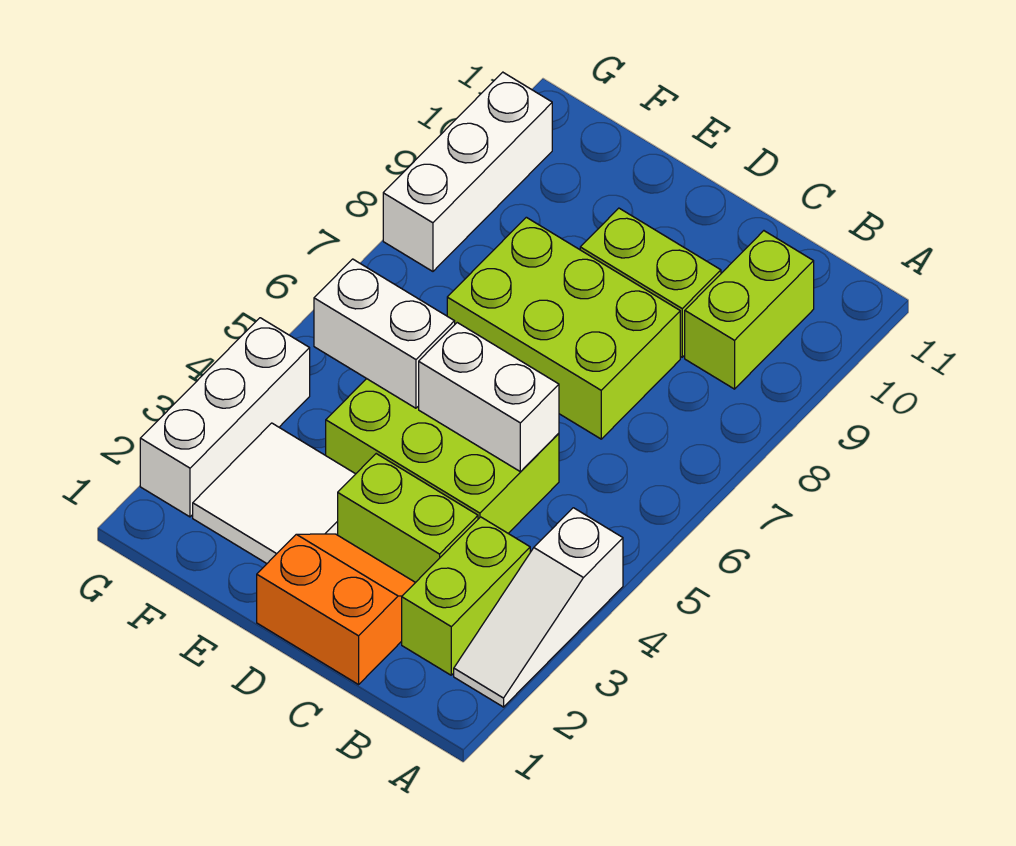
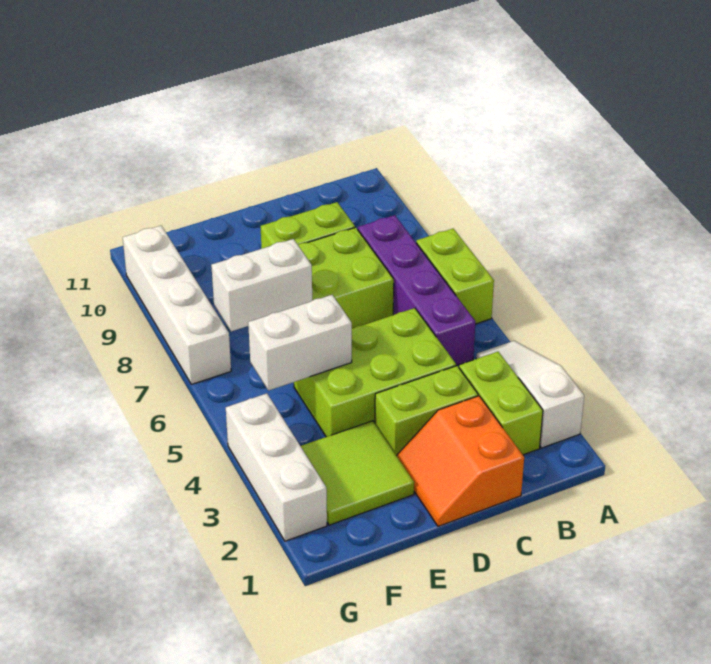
white slope A2:A4 level 1 top 4 -> white slope A2:A4 level 1 top 2
none -> purple brick B5:B8 level 1
lime brick B9:B10 level 1 -> lime brick A6:A7 level 1
orange slope C1:D2 level 1 top 1 -> orange slope C1:D2 level 1 top C
white brick C5:D5 level 2 -> white brick E7:F7 level 2
white tile E2:F3 level 1 -> lime tile E2:F3 level 1
white brick G8:G10 level 1 -> white brick G7:G10 level 1

